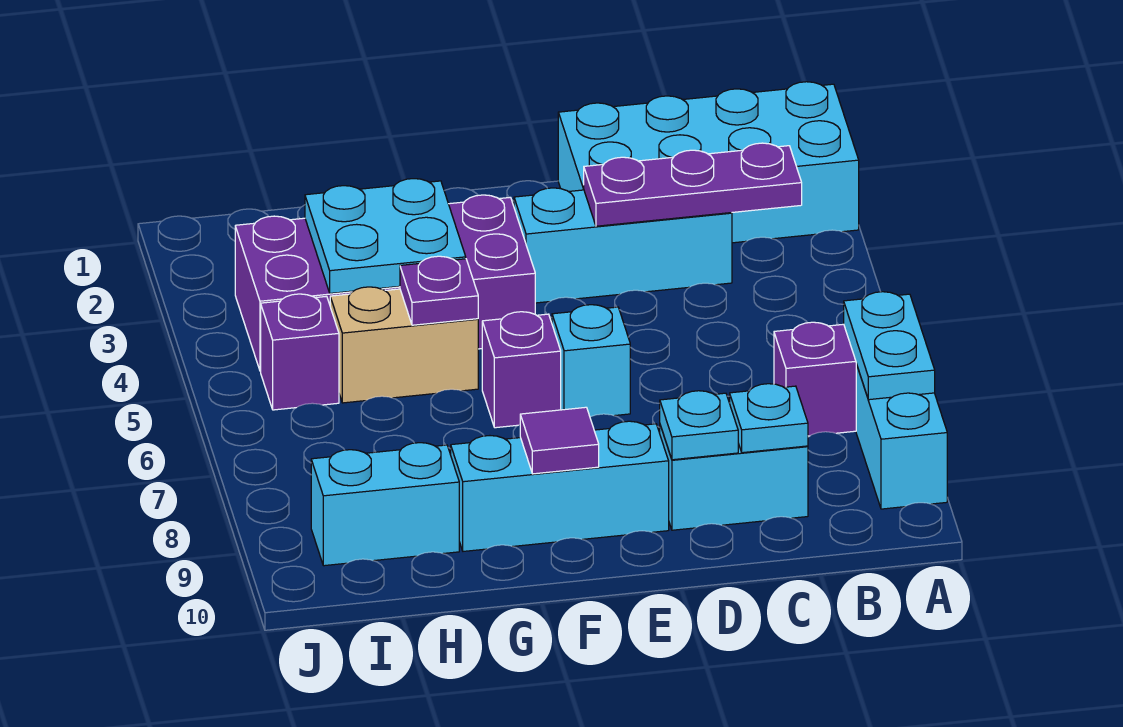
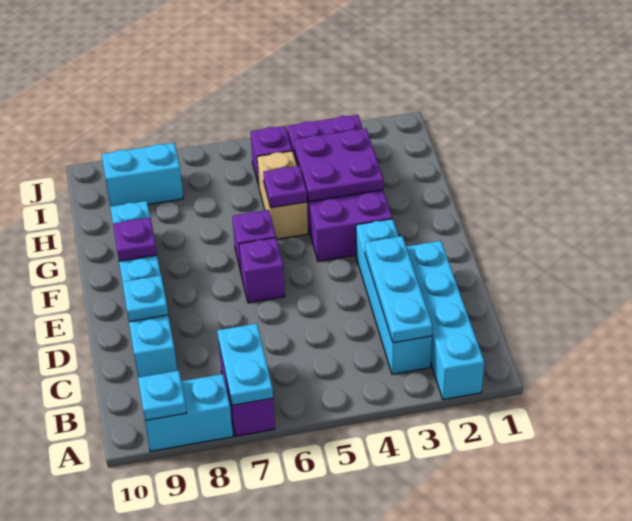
cyan brick A1:D2 level 1 -> cyan brick A2:D2 level 1
cyan plate A7:A8 level 2 -> cyan plate A7:B7 level 2
purple plate B3:D3 level 2 -> cyan plate B3:D3 level 2
cyan brick C3:E3 level 1 -> cyan brick B3:E3 level 1
cyan plate C9 level 2 -> cyan plate A9 level 2
cyan brick E6 level 1 -> purple brick E6 level 1
purple tile F9 level 2 -> purple plate F9 level 2
cyan plate G3:H4 level 2 -> purple plate G3:H4 level 2
cyan brick H9:I9 level 1 -> cyan brick I8:I9 level 1

